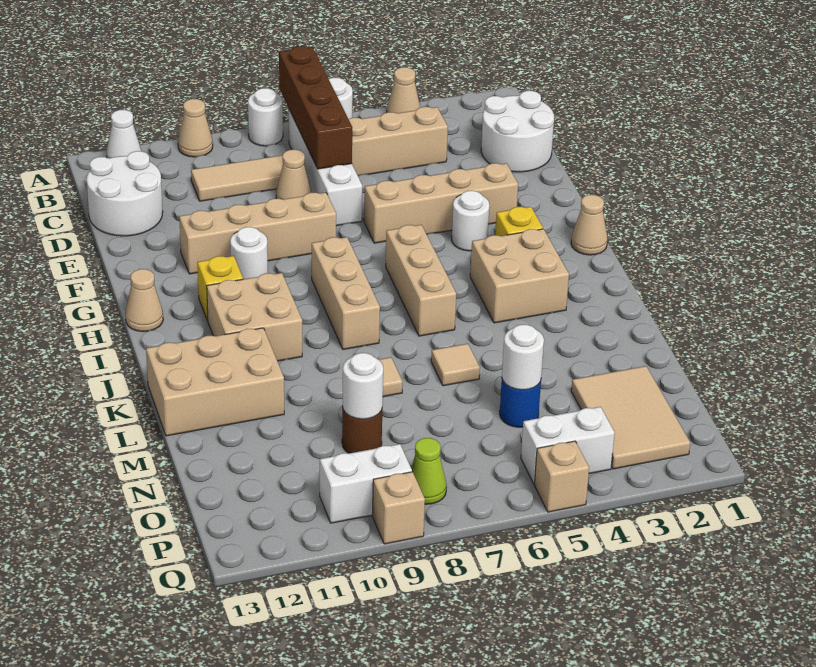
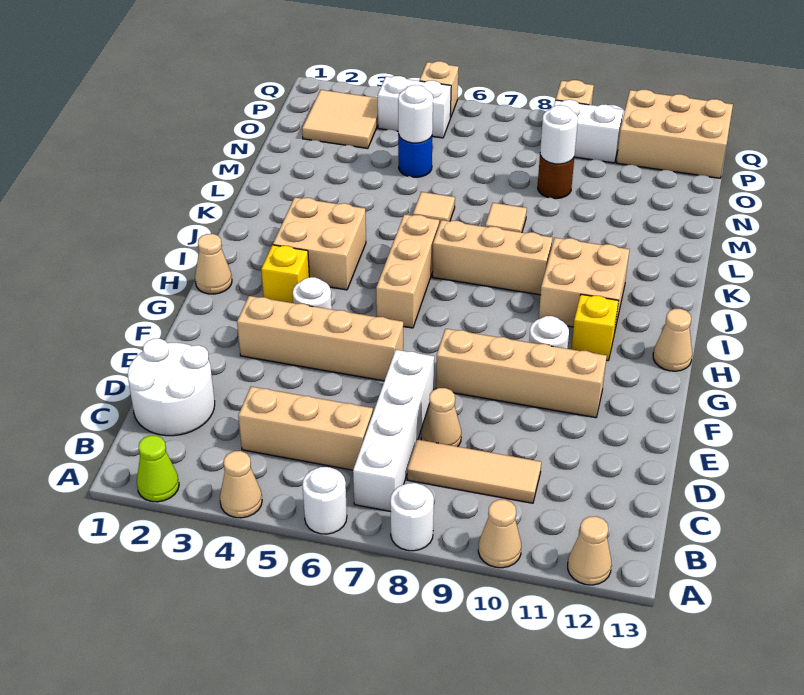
brown brick A7:D7 level 2 -> none
white cone A12 level 1 -> tan cone A12 level 1
white round brick C12:D13 level 1 -> none
tan brick H8:J8 level 1 -> tan brick J7:J9 level 1
tan brick K11:L13 level 1 -> tan brick P11:Q13 level 1
tan tile N2:P3 level 1 -> tan tile O2:P3 level 1
lime cone P8 level 1 -> lime cone A2 level 1

